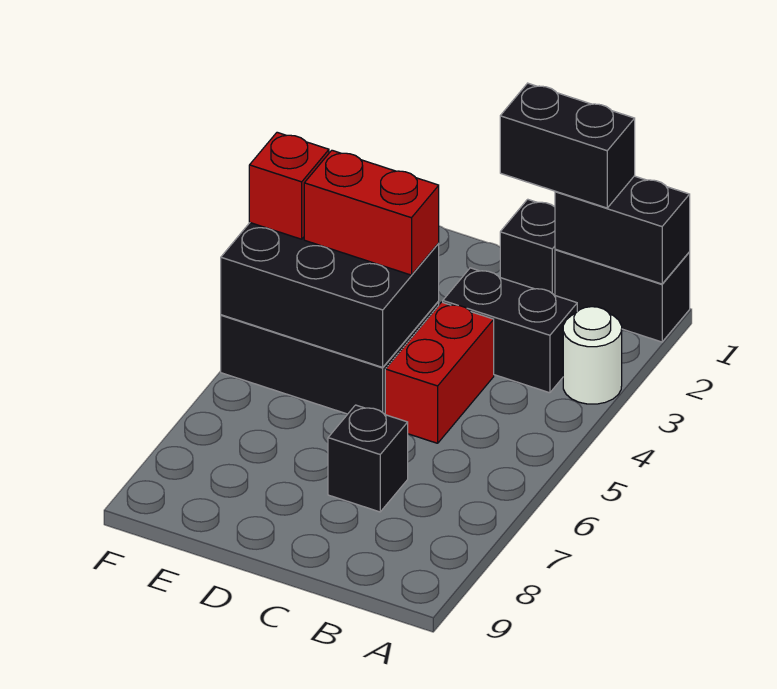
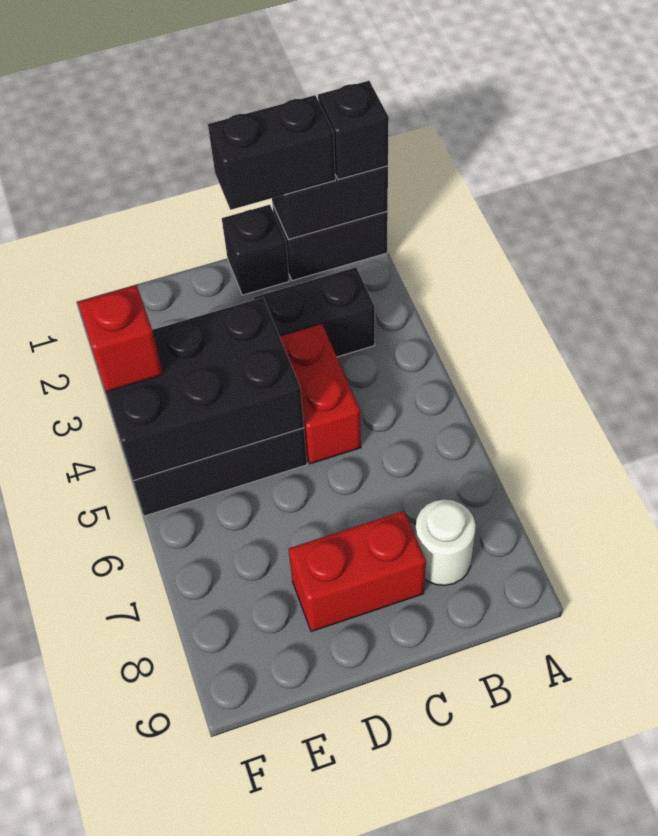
white round brick A3 level 1 -> white round brick B8 level 1
black brick C7 level 1 -> black brick A1 level 3
red brick D4:E4 level 3 -> red brick C8:D8 level 1

